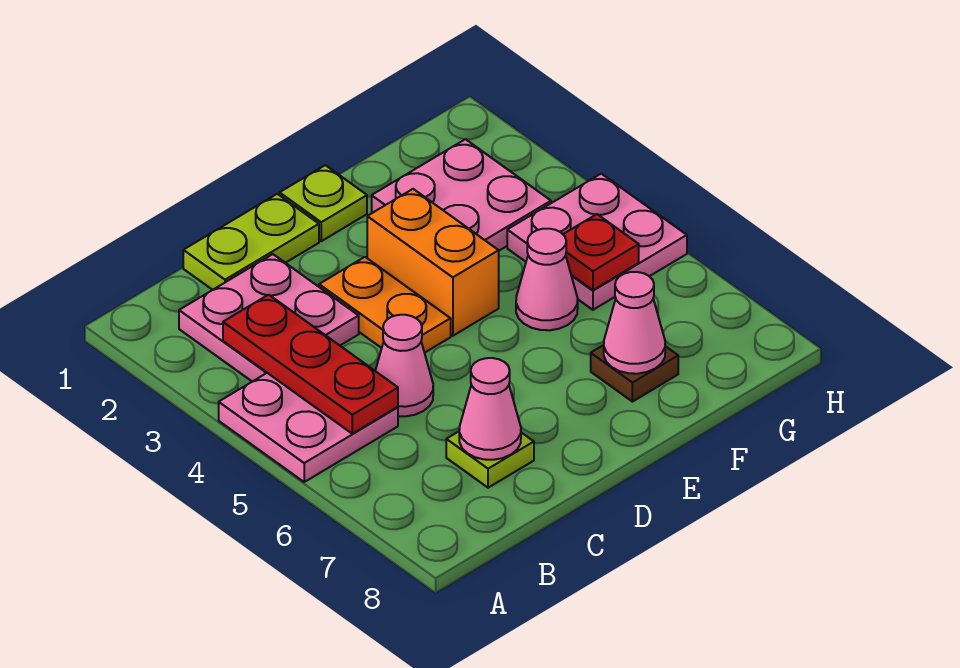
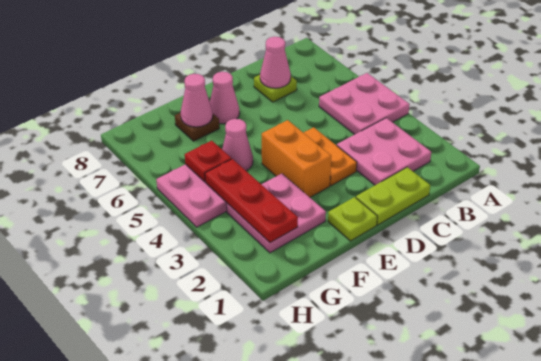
red plate B3:B5 level 2 -> red plate G2:G4 level 2
pink cone C5 level 1 -> pink cone E7 level 1

